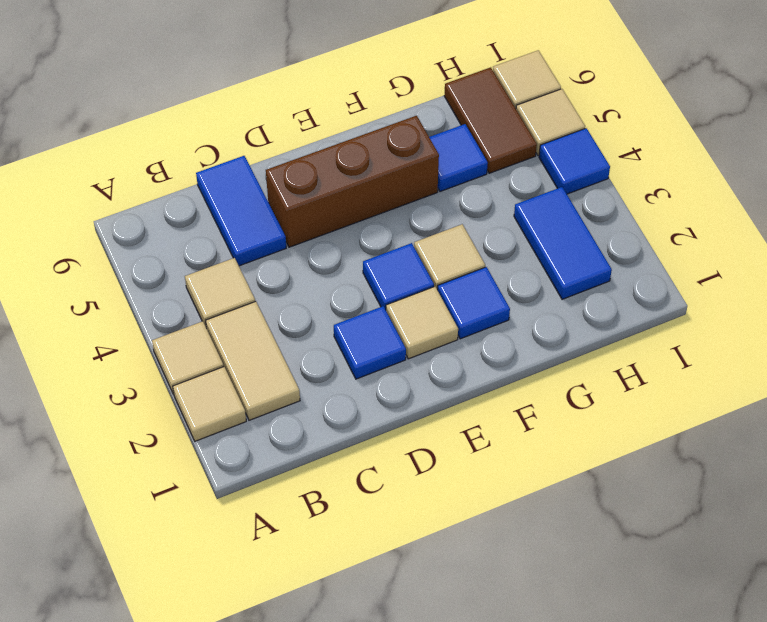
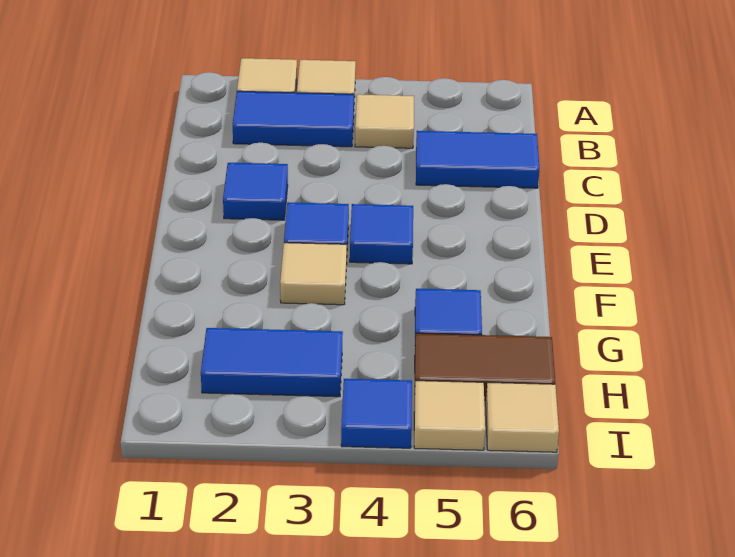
tan tile B2:B3 level 1 -> blue tile B2:B3 level 1
brown brick D5:F5 level 1 -> none
tan tile E2 level 1 -> none
blue tile F2 level 1 -> blue tile E4 level 1

